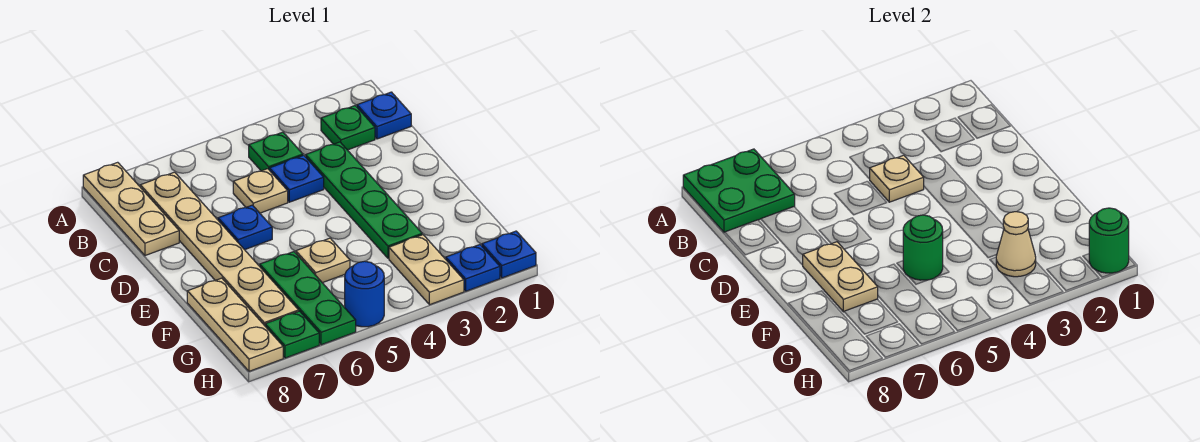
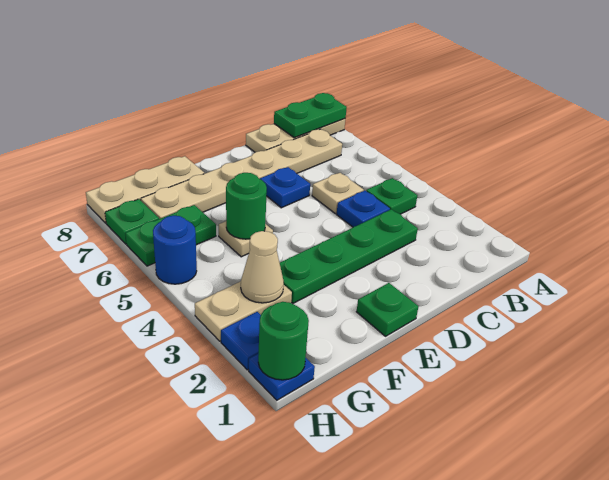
green plate A7:B8 level 2 -> green plate A8:B8 level 2
blue plate B1 level 1 -> none
green plate B2 level 1 -> green plate E1 level 1
tan plate C4 level 2 -> none
tan plate E7:F7 level 2 -> none
green plate F6:H6 level 1 -> green plate G6:H6 level 1

